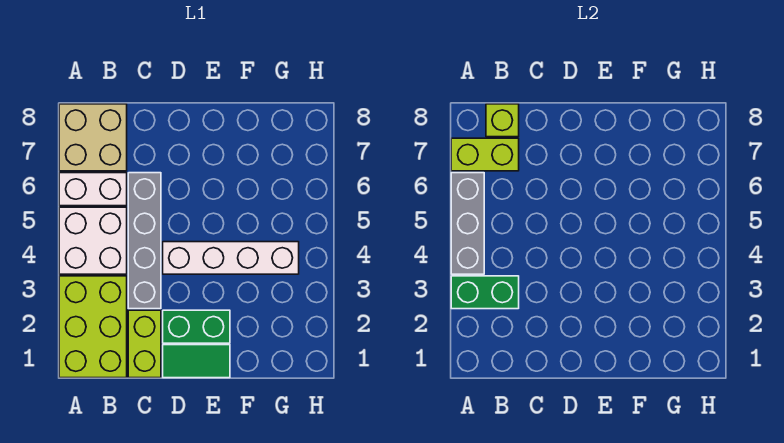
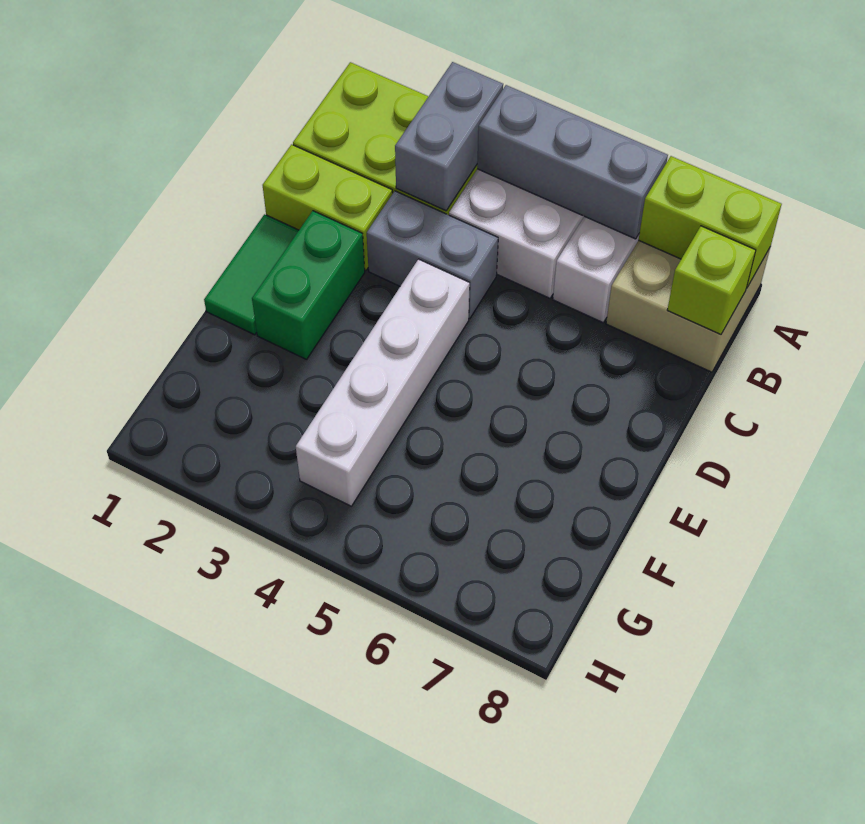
green brick A3:B3 level 2 -> grey brick A3:B3 level 2
lime brick A7:B7 level 2 -> lime brick A7:A8 level 2
grey brick C3:C6 level 1 -> grey brick C3:C4 level 1

